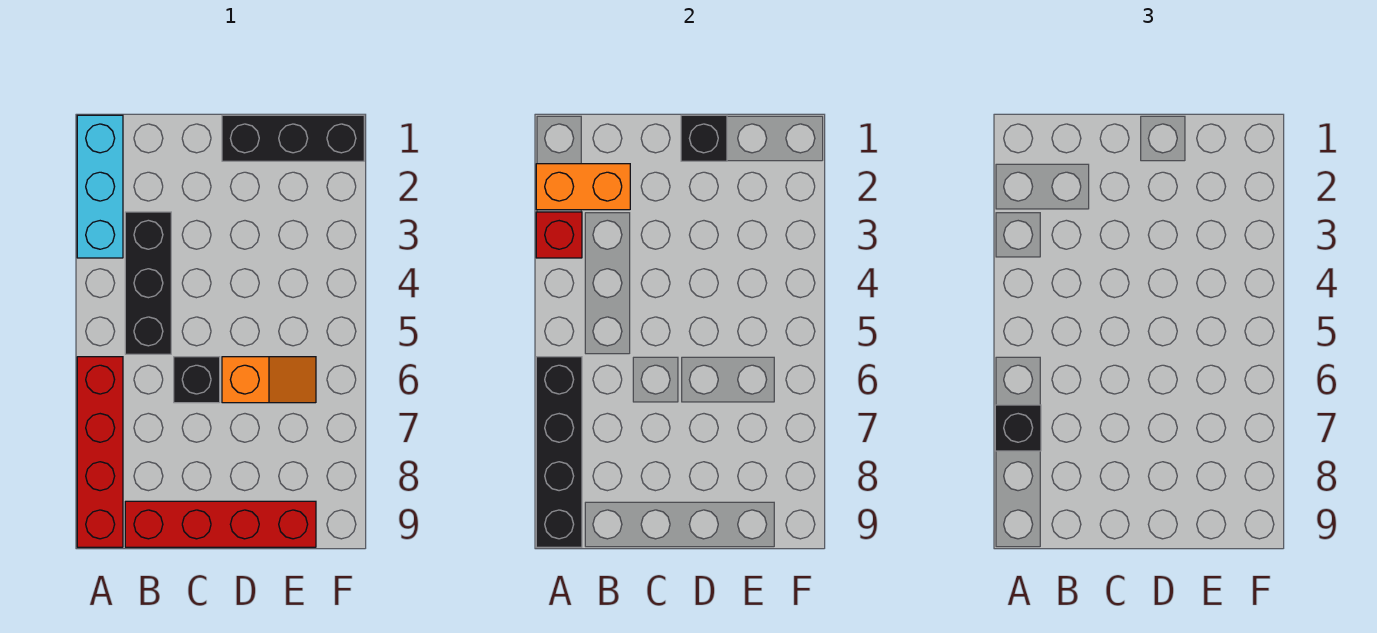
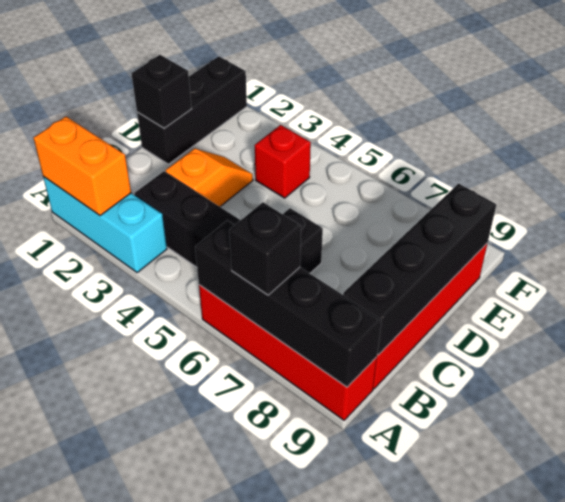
orange brick A2:B2 level 2 -> orange brick A1:A2 level 2
red brick A3 level 2 -> red brick E4 level 1
none -> black brick B9:E9 level 2
orange slope D6:E6 level 1 top D -> orange slope C3:D3 level 1 top C

